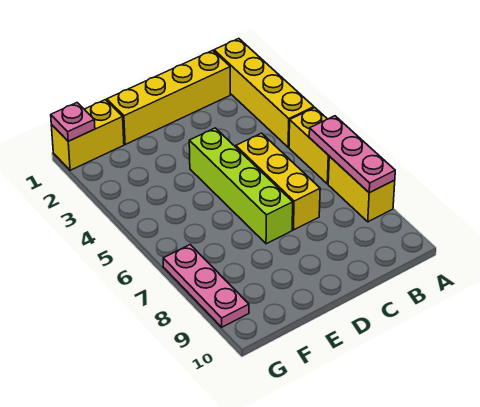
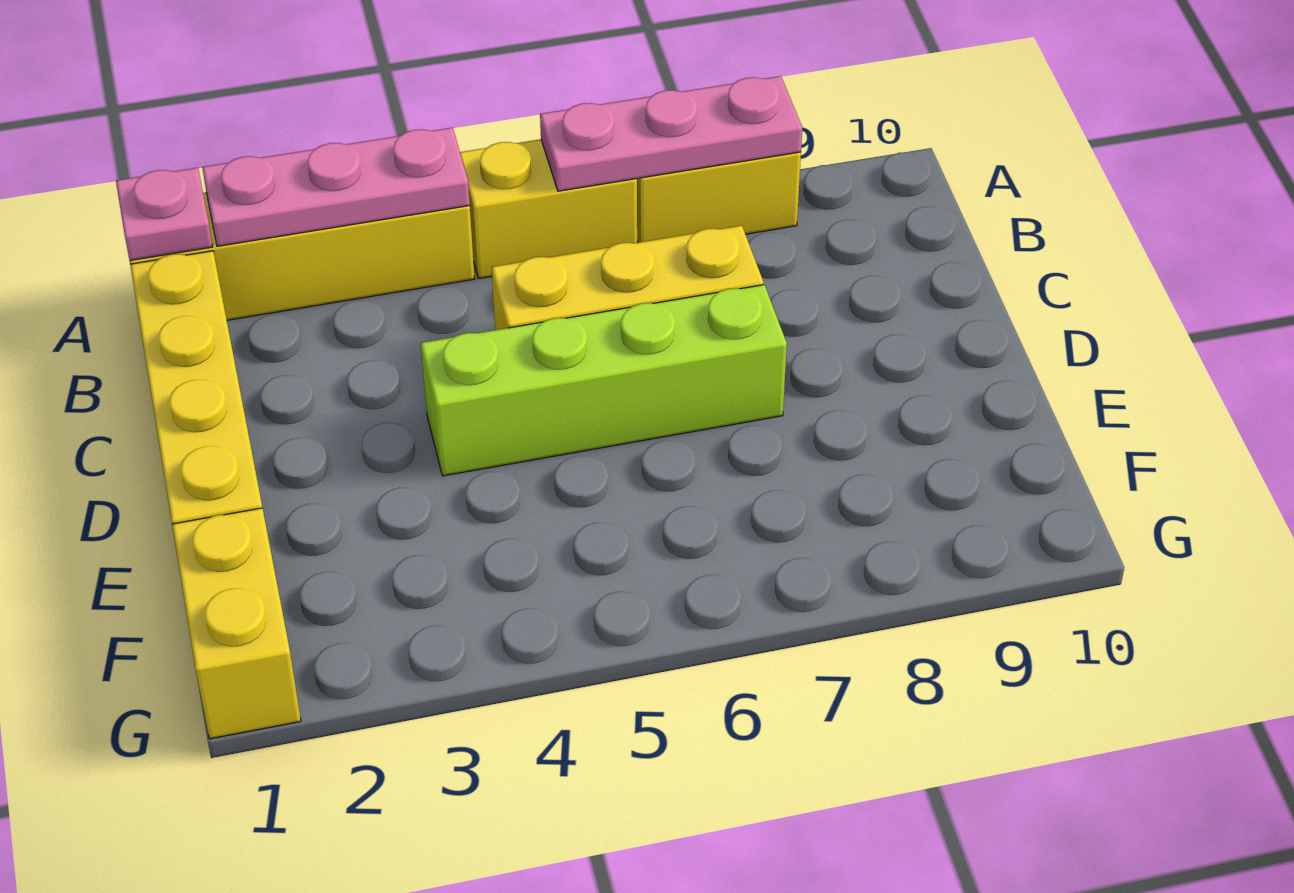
pink plate G1 level 2 -> pink plate A1 level 2
pink plate G7:G9 level 1 -> pink plate A2:A4 level 2

